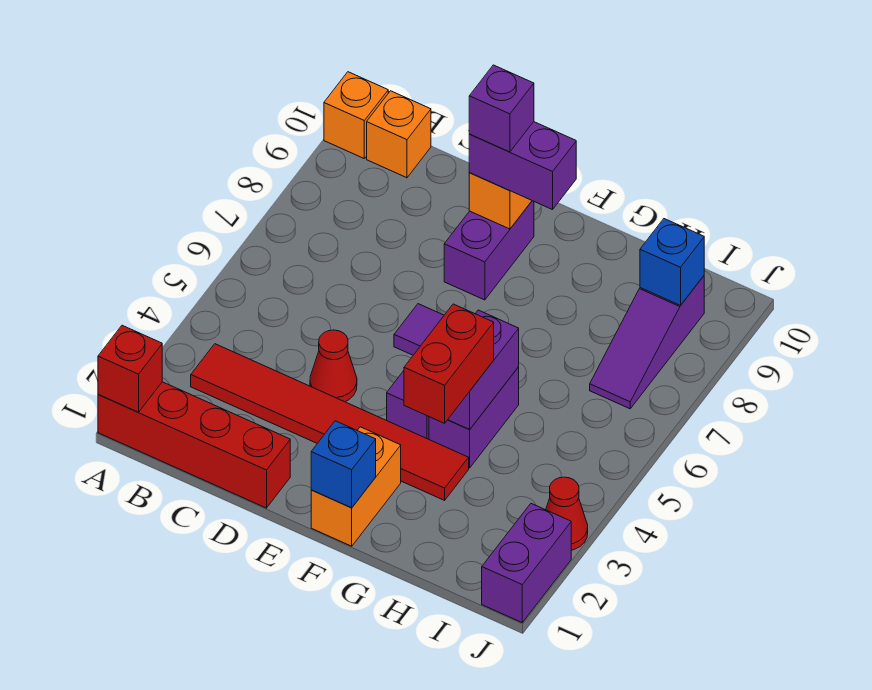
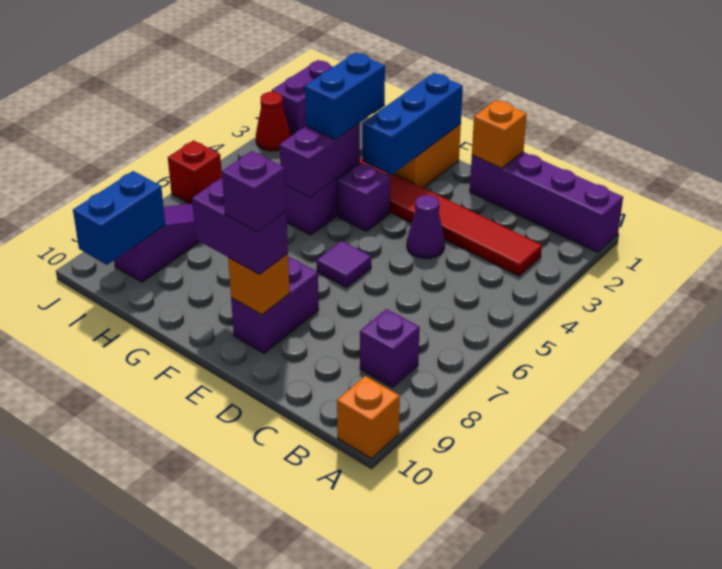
red brick A1:D1 level 1 -> purple brick A1:D1 level 1
red brick A1 level 2 -> red brick J6 level 1
none -> purple brick B8 level 1
orange brick B10 level 1 -> orange brick D1 level 2
red cone D4 level 1 -> purple cone D4 level 1
blue brick F1 level 2 -> blue brick F1:F3 level 2
red brick G3:G4 level 3 -> blue brick G3:G4 level 3
blue brick I9 level 2 -> blue brick I9:I10 level 2

